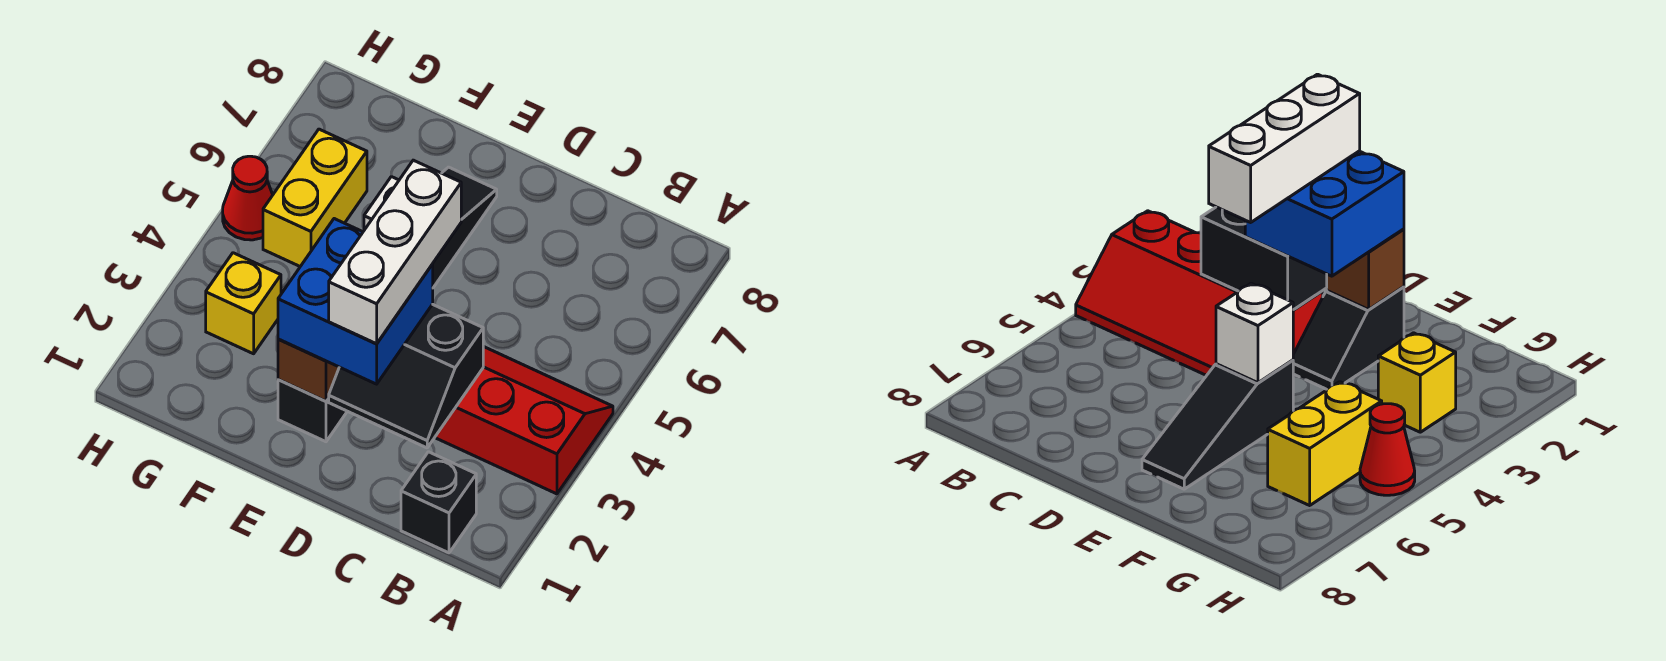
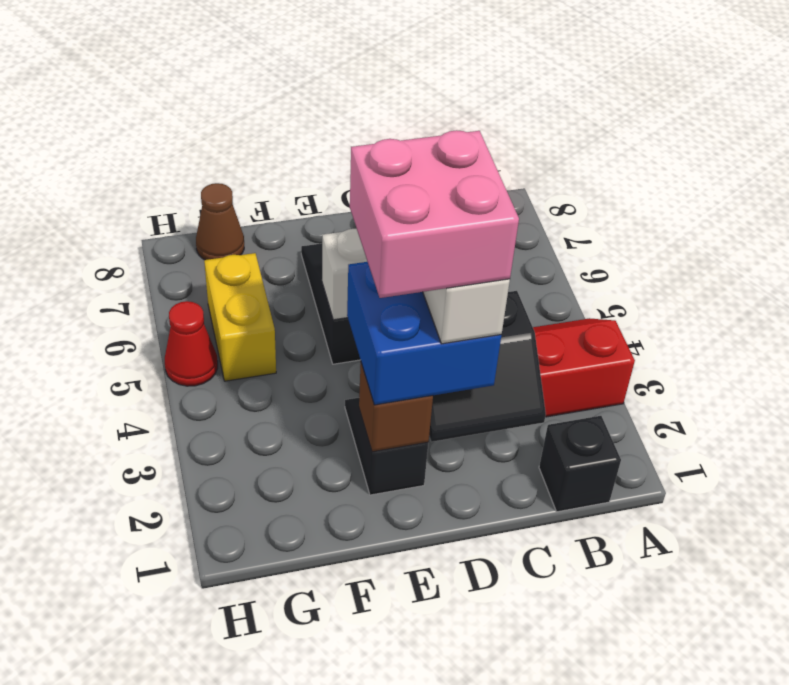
none -> pink brick D2:E3 level 5
yellow brick G3 level 1 -> none
none -> brown cone G8 level 1

